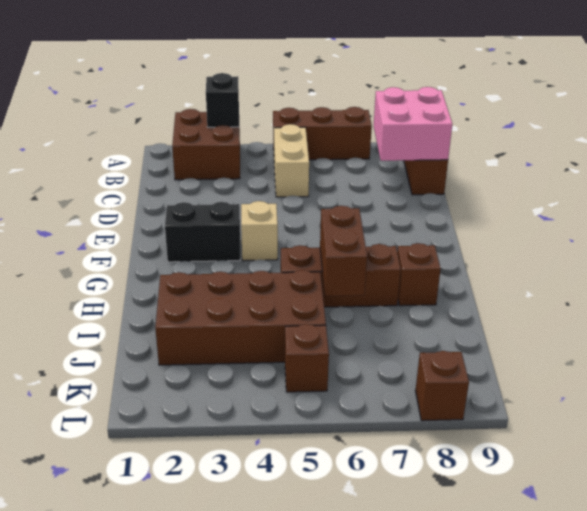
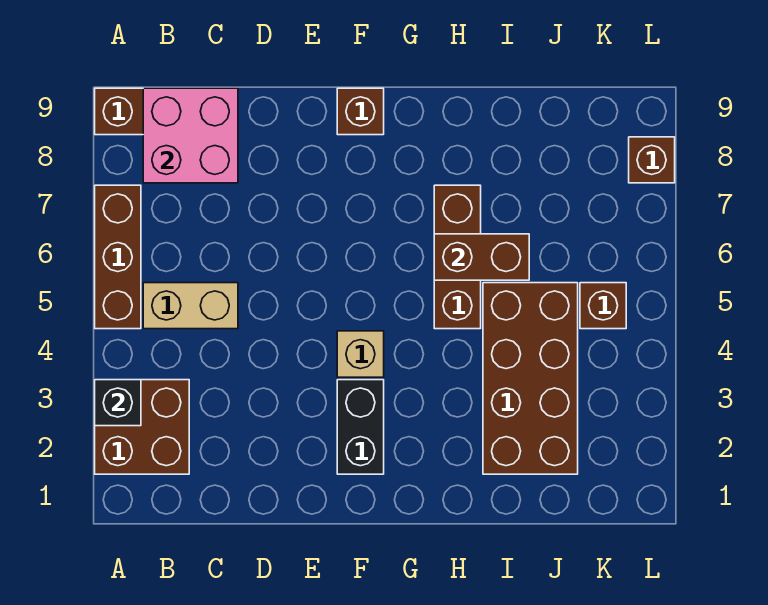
brown brick H8 level 1 -> brown brick F9 level 1

